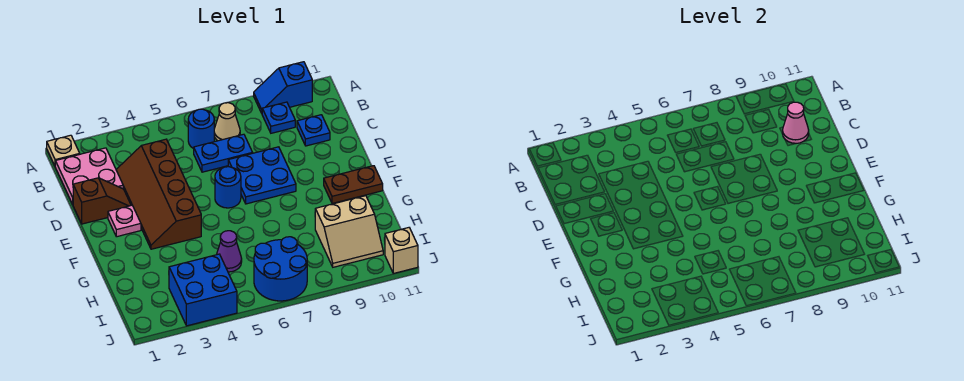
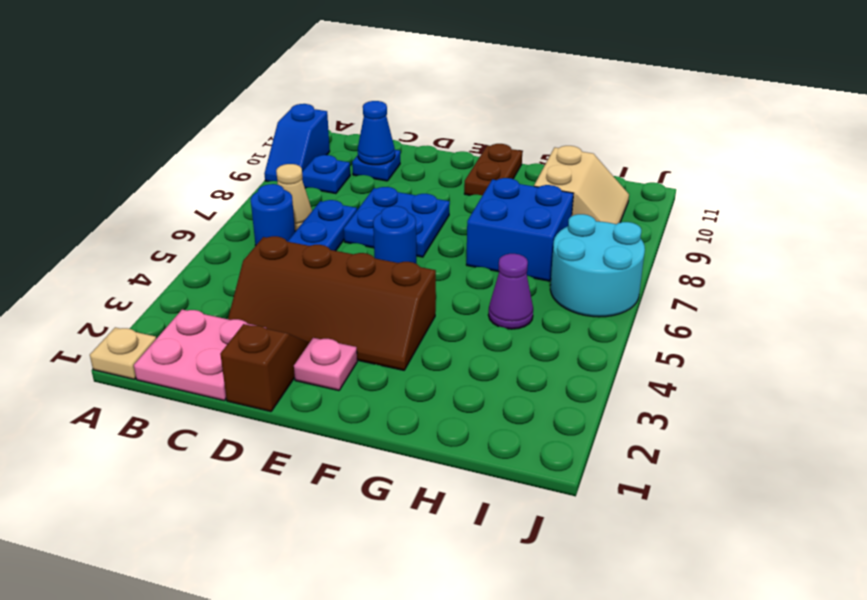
pink cone C10 level 2 -> blue cone C10 level 2
blue brick I3:J4 level 1 -> blue brick G7:H8 level 1
blue round brick I6:J7 level 1 -> cyan round brick I6:J7 level 1
tan brick J11 level 1 -> none

